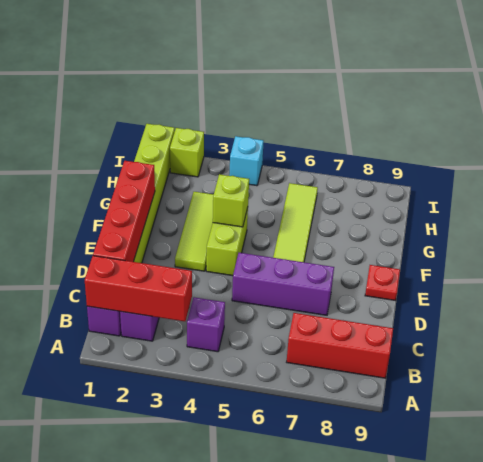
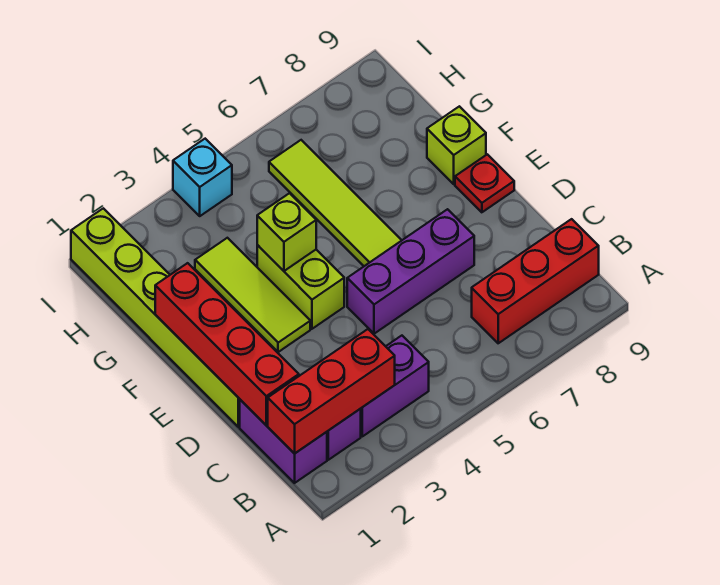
purple brick B4 level 1 -> purple brick B3:B4 level 1
lime brick I2 level 1 -> lime brick F9 level 1

